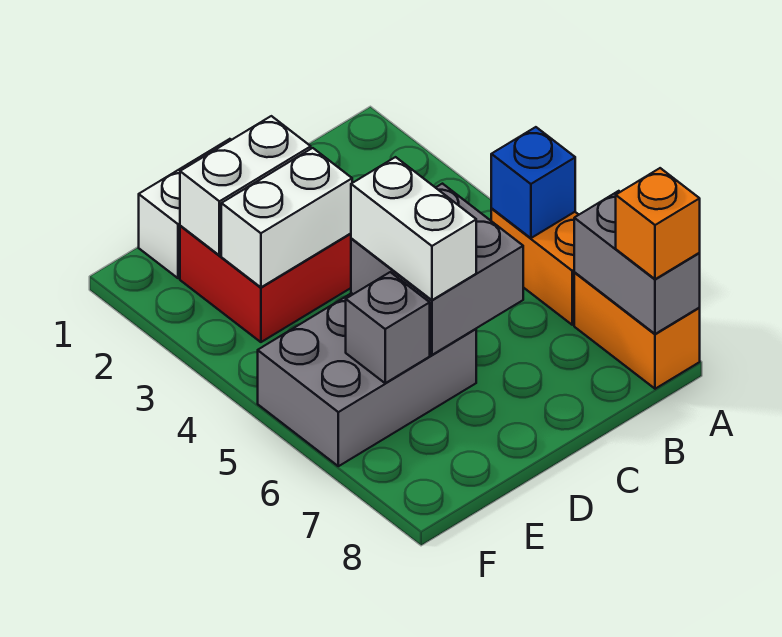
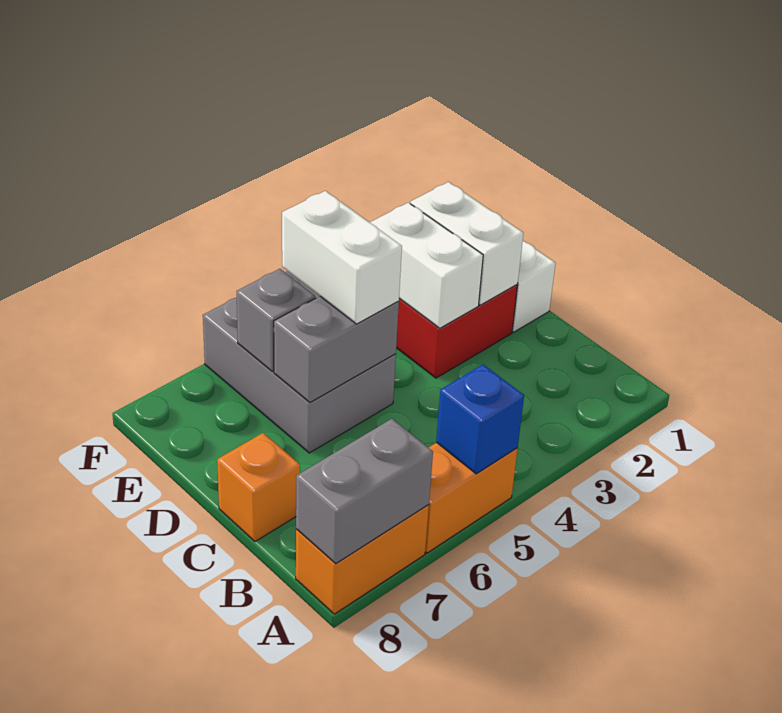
orange brick A8 level 3 -> orange brick C8 level 1
grey brick C5:D6 level 2 -> grey brick D5:D6 level 2
white brick D5:D6 level 3 -> white brick D5:E5 level 3

